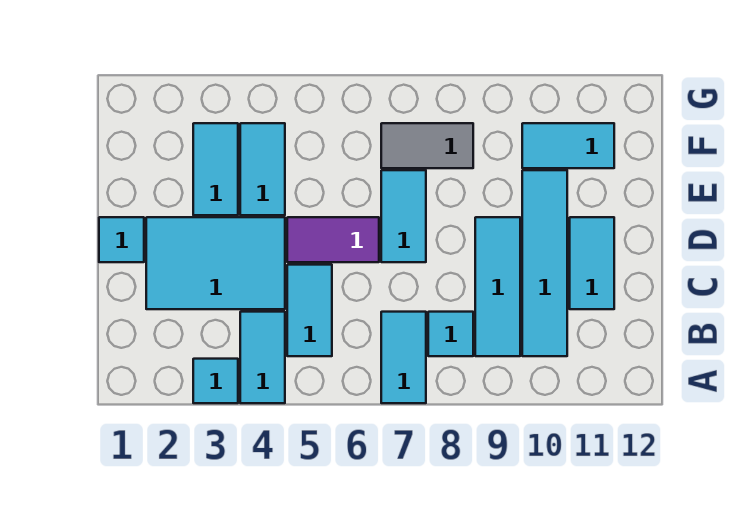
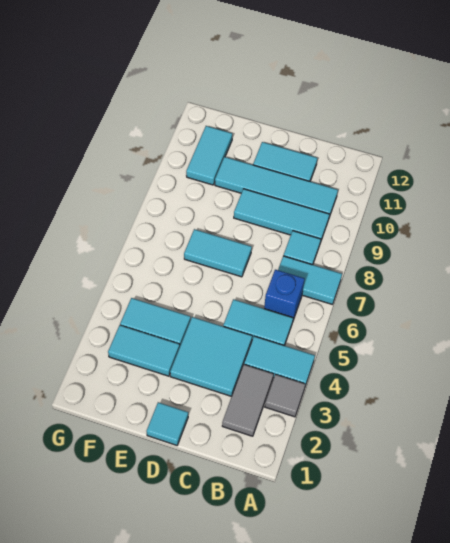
cyan tile A3 level 1 -> grey tile A3 level 1
none -> blue brick B6 level 1
cyan tile C2:D4 level 1 -> cyan tile C3:D4 level 1
purple tile D5:D6 level 1 -> none
grey tile F7:F8 level 1 -> grey tile B2:B3 level 1

